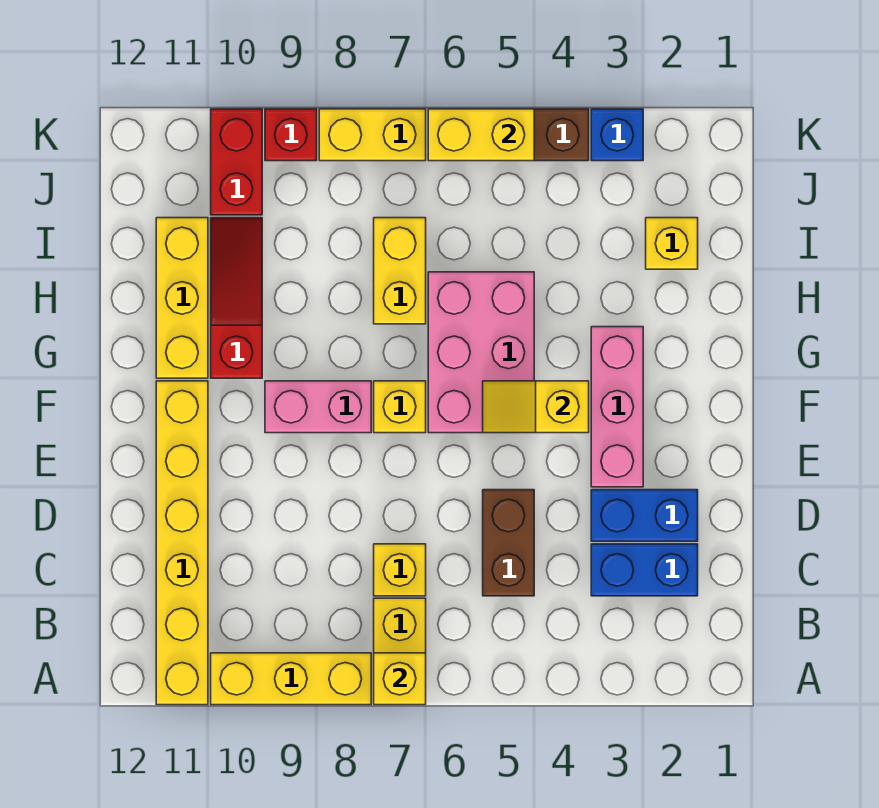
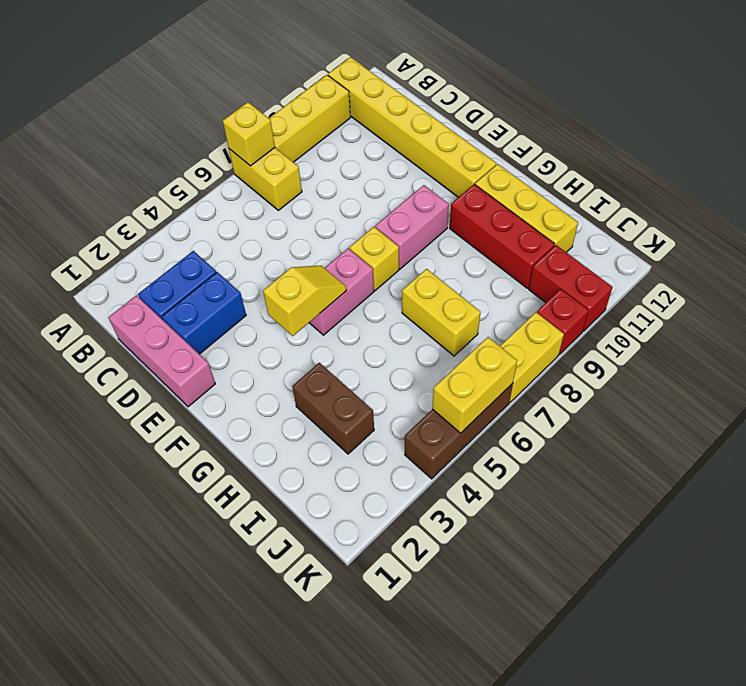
brown brick C5:D5 level 1 -> brown brick H3:I3 level 1
yellow brick C7 level 1 -> none
pink brick E3:G3 level 1 -> pink brick C1:E1 level 1
pink brick F5:H6 level 1 -> pink brick F5:F6 level 1
red slope G10:I10 level 1 top G -> red brick G10:I10 level 1
yellow brick I2 level 1 -> none
blue brick K3 level 1 -> none

